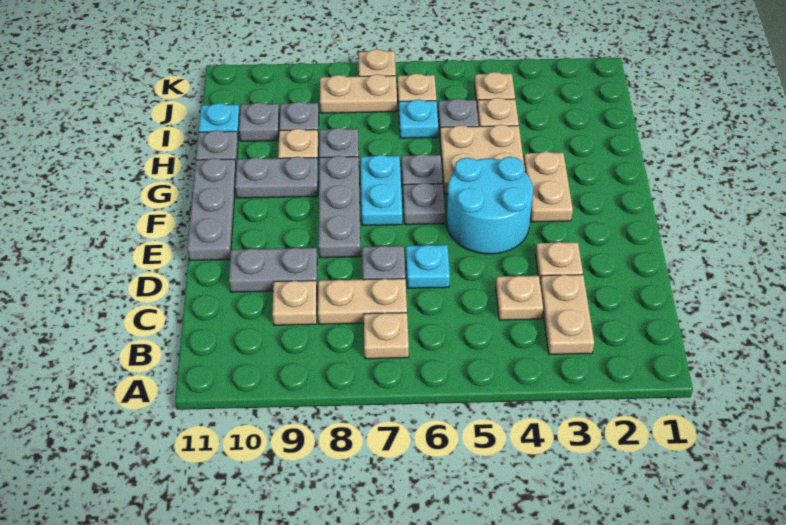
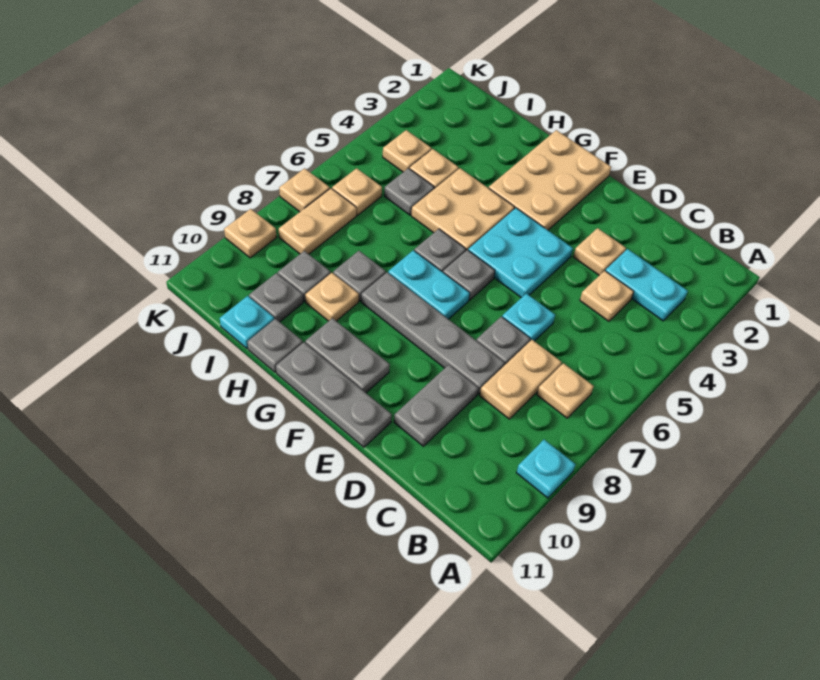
tan plate B3:C3 level 1 -> cyan plate B3:C3 level 1
tan plate C9 level 1 -> tan plate K9 level 1
cyan round brick E4:F5 level 1 -> cyan plate E4:F5 level 1
grey plate E8:G8 level 1 -> grey plate D8:G8 level 1
tan plate F3:G3 level 1 -> tan plate F1:G3 level 1
grey plate G9:G10 level 1 -> grey plate F10:G10 level 1
cyan plate I6 level 1 -> cyan plate A9 level 1

